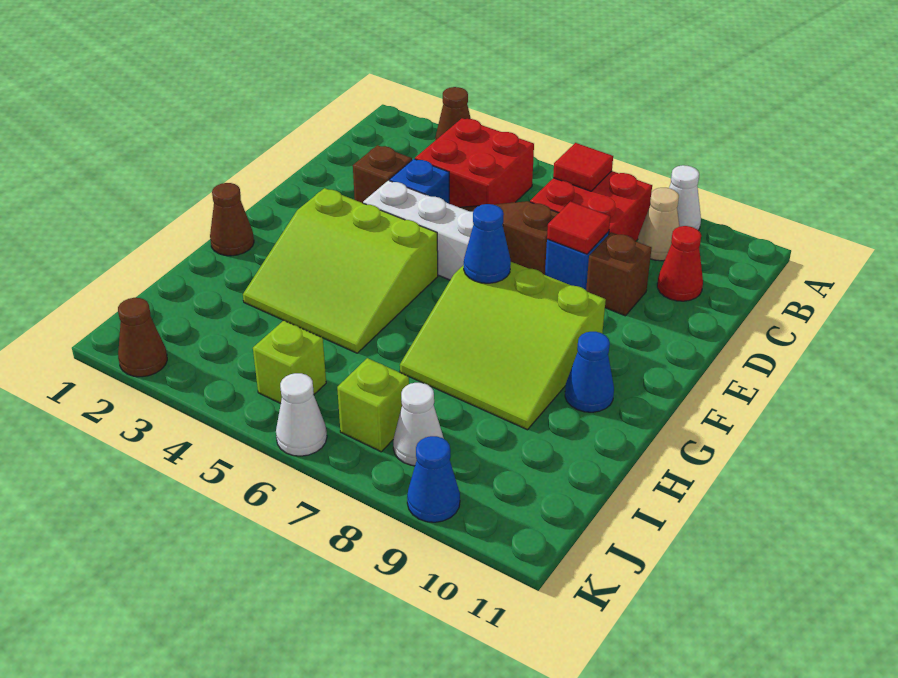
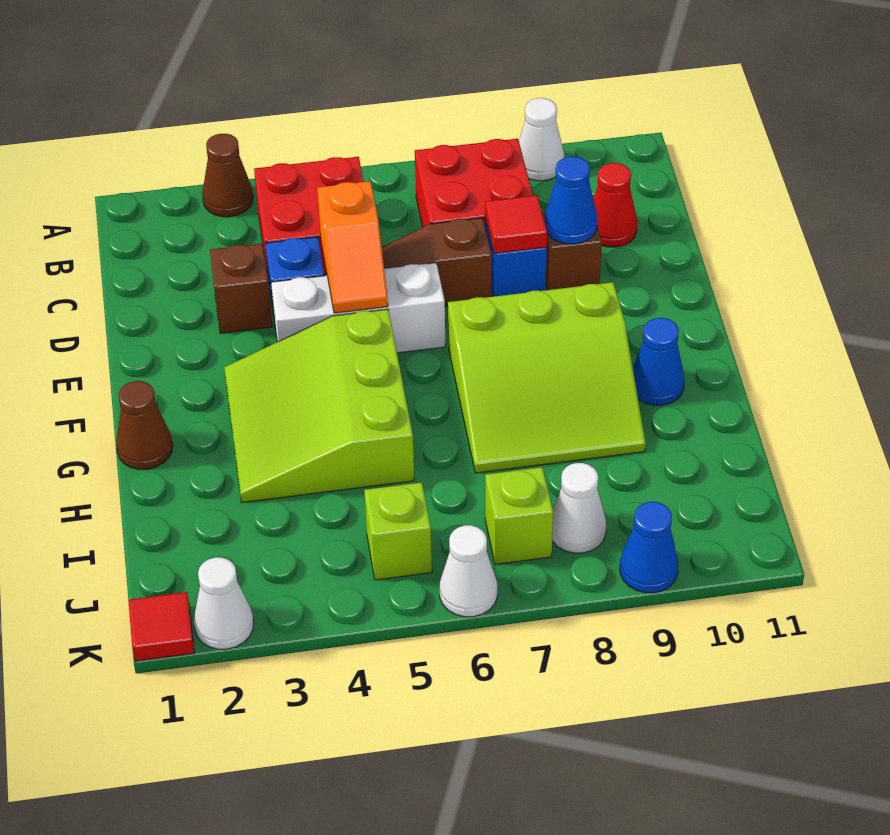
red tile B7 level 2 -> red tile K1 level 1
tan cone B9 level 1 -> none
none -> orange slope D5:E5 level 2 top D
lime slope F3:H5 level 1 top F -> lime slope F3:H5 level 1 top 5
blue cone F7 level 2 -> blue cone D9 level 2
brown cone K2 level 1 -> white cone K2 level 1

